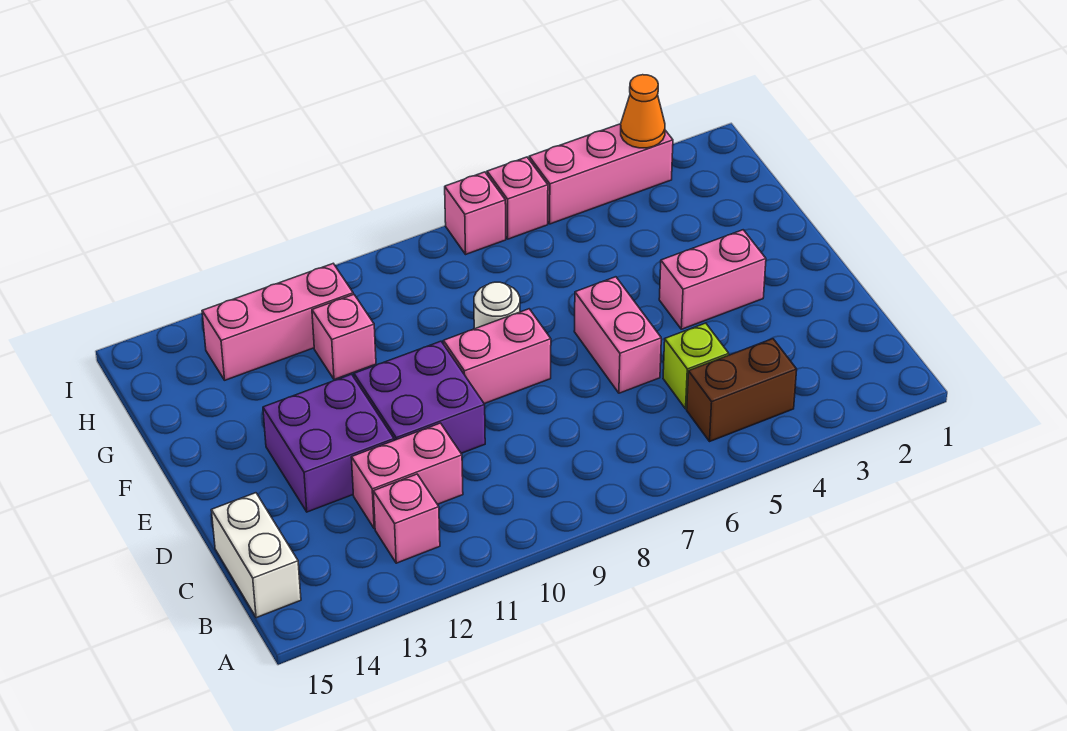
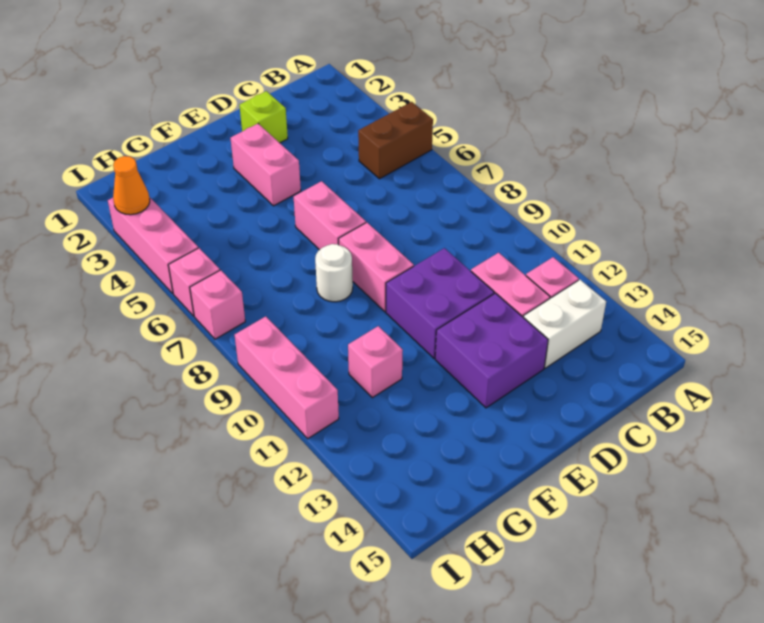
brown brick B4:B5 level 1 -> brown brick A5:B5 level 1
white brick B15:C15 level 1 -> white brick B13:C13 level 1
lime brick C5 level 1 -> lime brick D2 level 1
pink brick D6:E6 level 1 -> pink brick E6:E7 level 1
pink brick H11:H13 level 1 -> pink brick I9:I11 level 1

